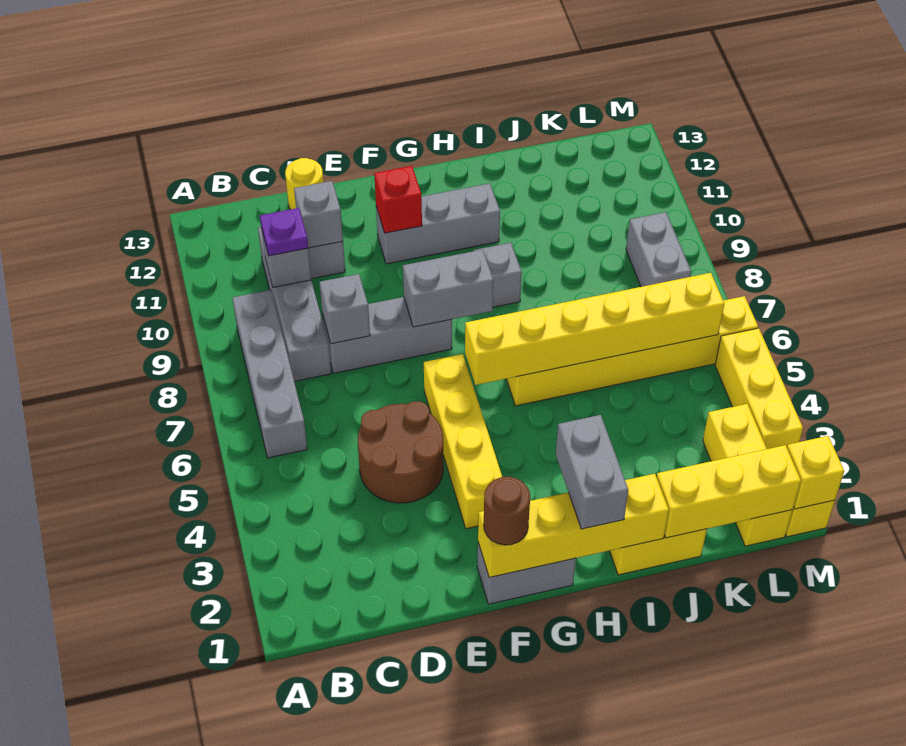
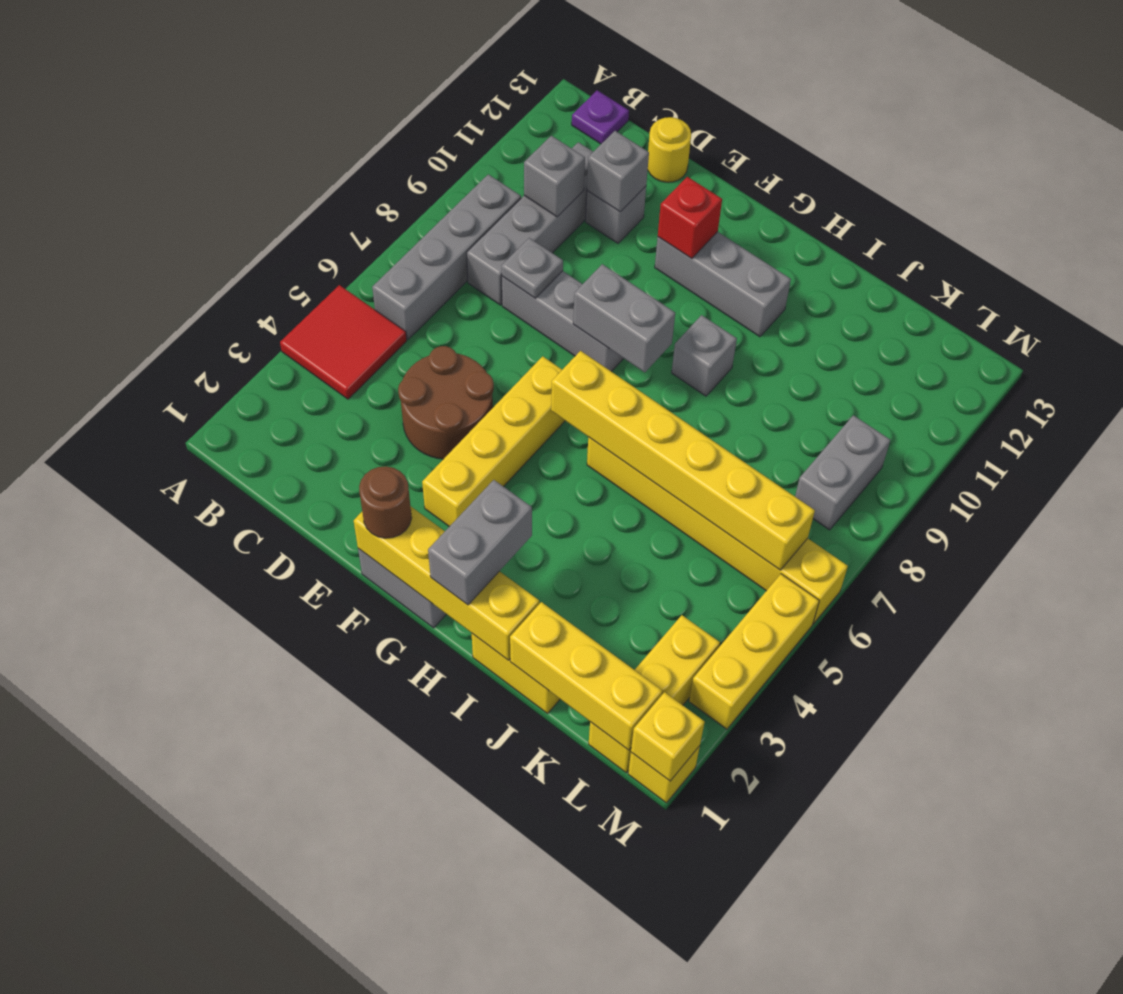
none -> red tile A4:B5 level 1
purple plate C10 level 3 -> purple plate B13 level 1
grey brick D8 level 2 -> grey plate D8 level 2

